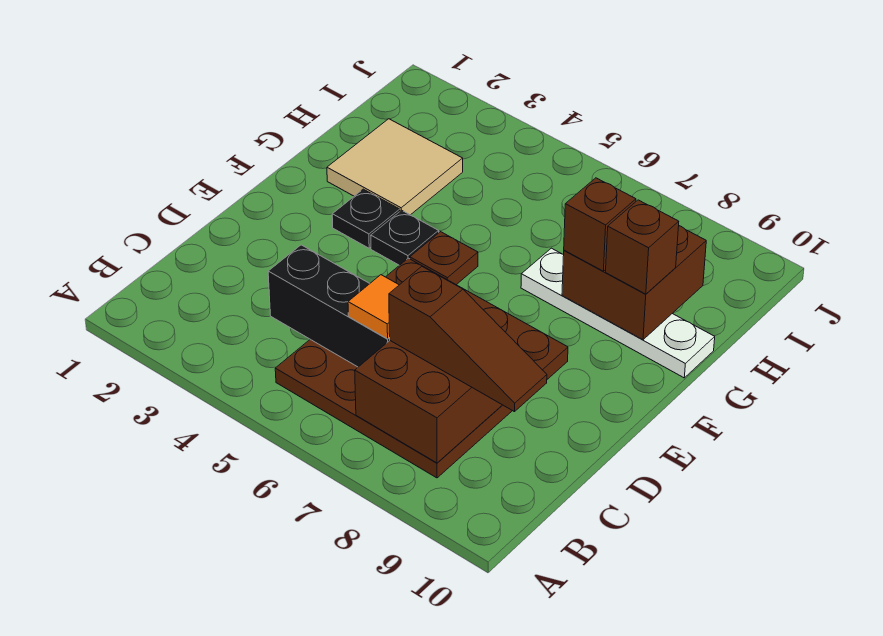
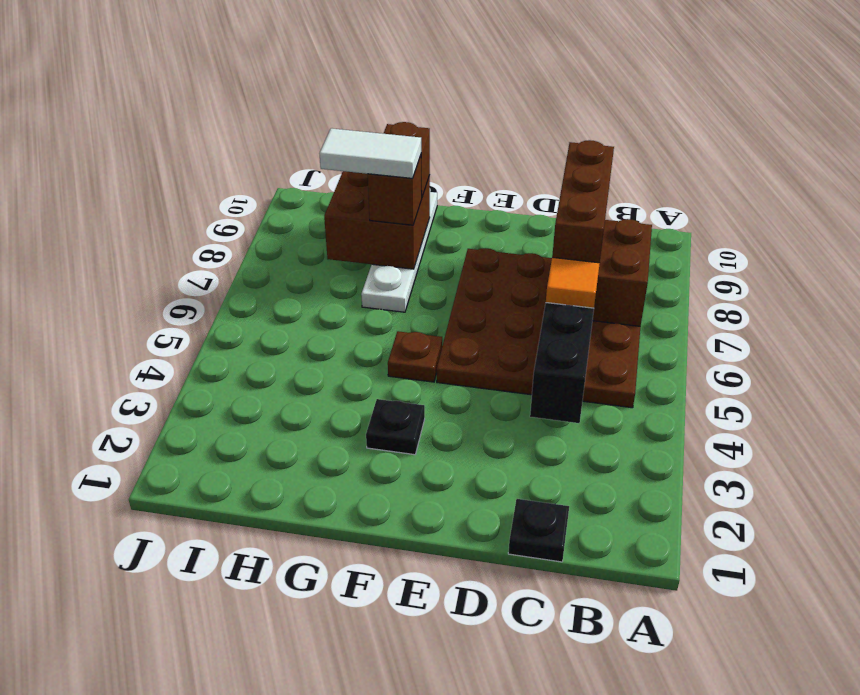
brown slope C7:C9 level 3 top 7 -> brown brick C7:C9 level 3
black plate F4 level 1 -> black plate C1 level 1
tan tile G2:H3 level 1 -> none
none -> white tile G8:H8 level 4

